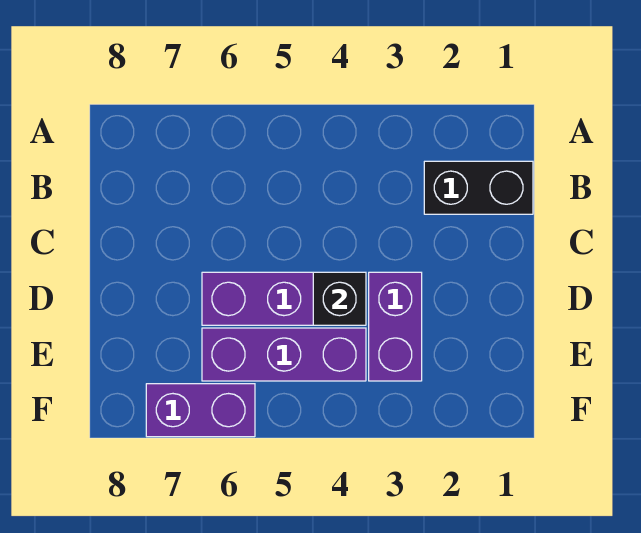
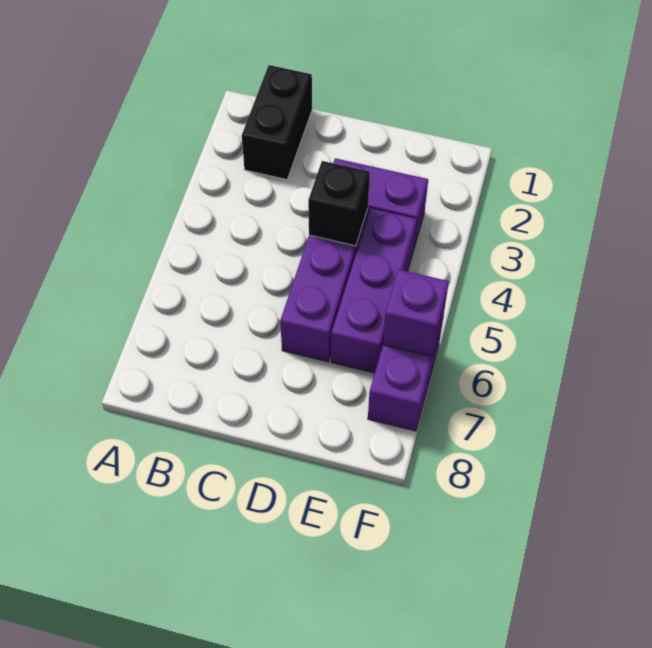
none -> purple brick F6 level 2

